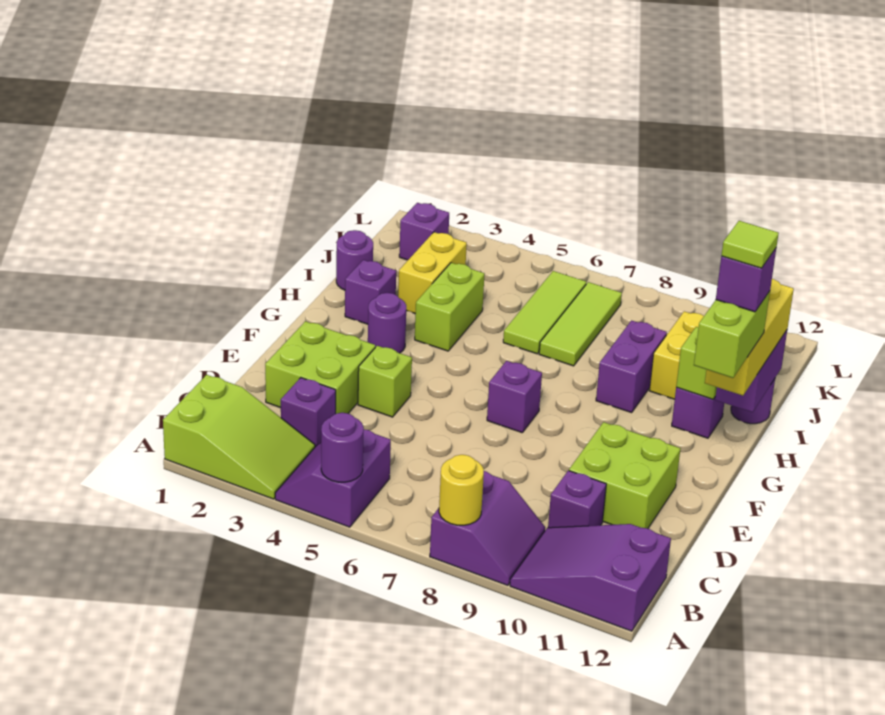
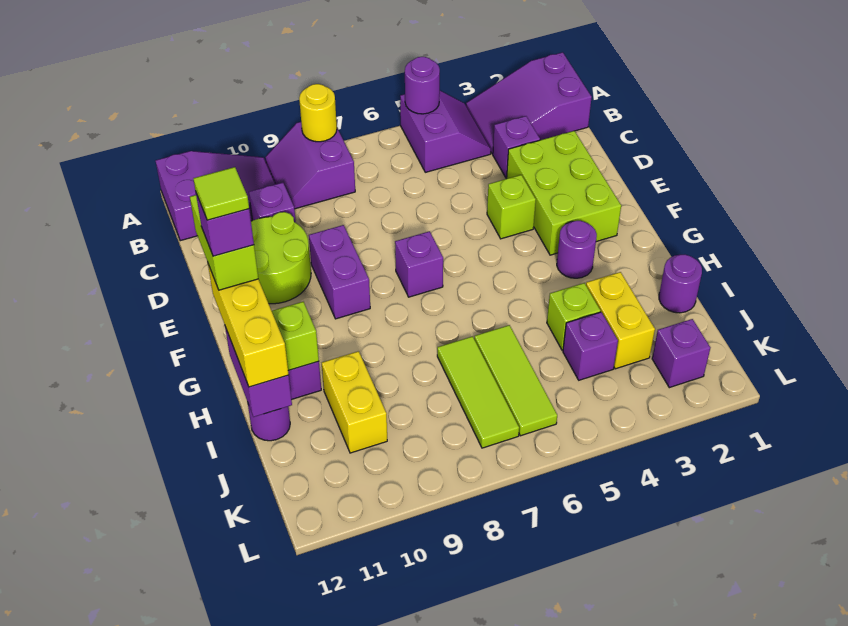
lime slope A1:B3 level 1 top 1 -> purple slope A1:B3 level 1 top 1
lime brick D2:E3 level 1 -> lime brick D2:F3 level 1
lime brick D10:E11 level 1 -> lime round brick D10:E11 level 1
purple brick H2 level 1 -> purple brick J4 level 1
lime brick H4:I4 level 1 -> lime brick I4 level 1
purple brick H9:I9 level 1 -> purple brick E9:F9 level 1

